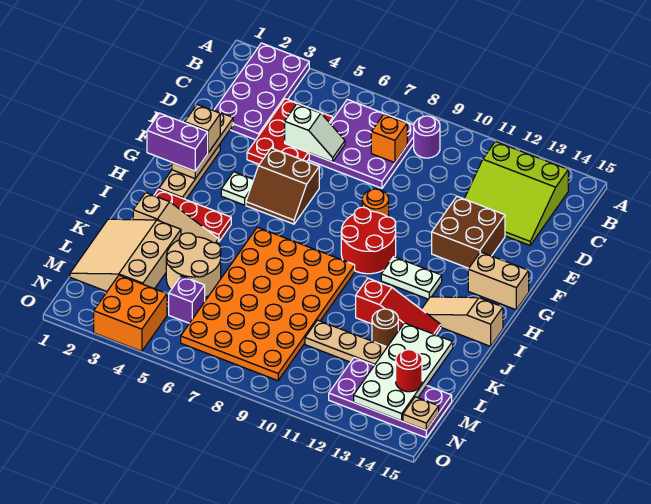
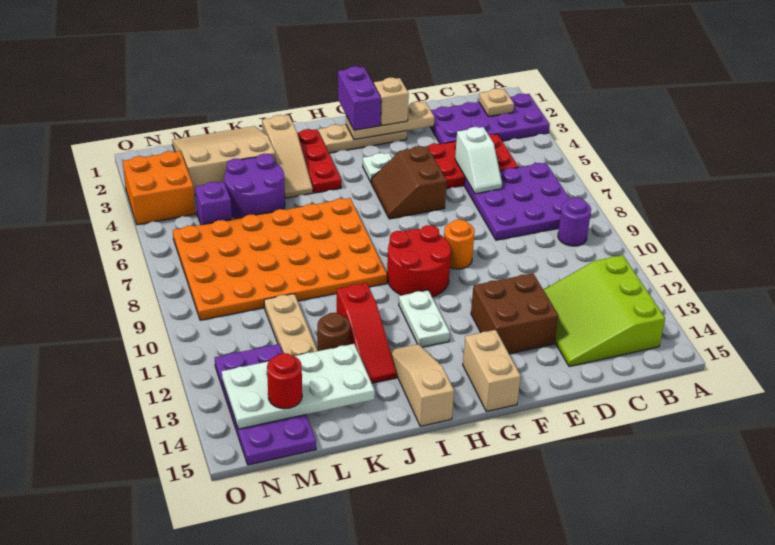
orange brick C8 level 2 -> none
tan round brick K4:L5 level 1 -> purple round brick K4:L5 level 1
tan plate N15 level 2 -> tan plate B2 level 2

